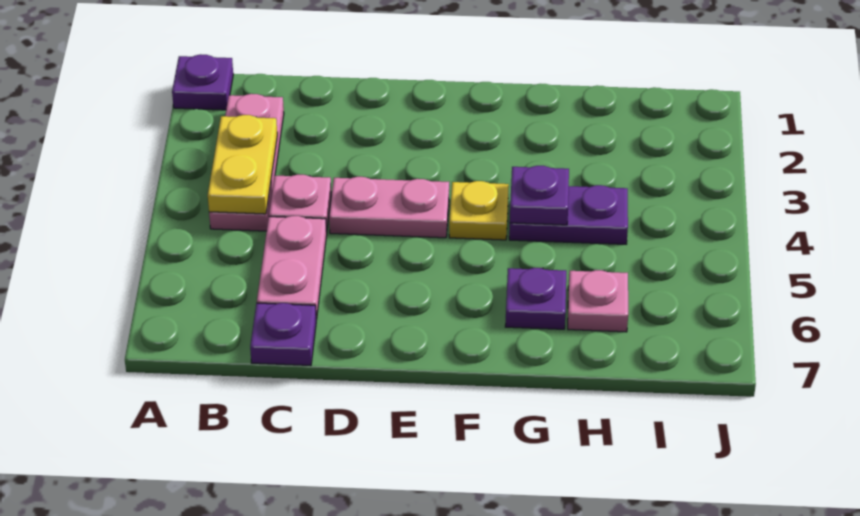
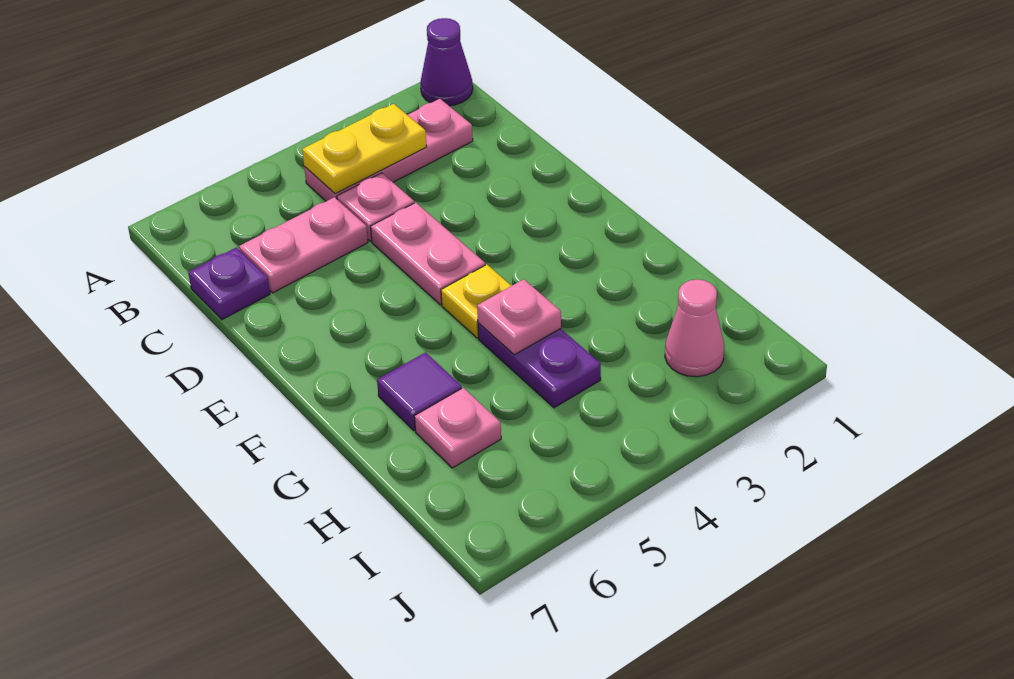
purple plate A1 level 1 -> purple cone A1 level 1
purple plate G4 level 2 -> pink plate G4 level 2
purple plate G6 level 1 -> purple tile G6 level 1
none -> pink cone I2 level 1

